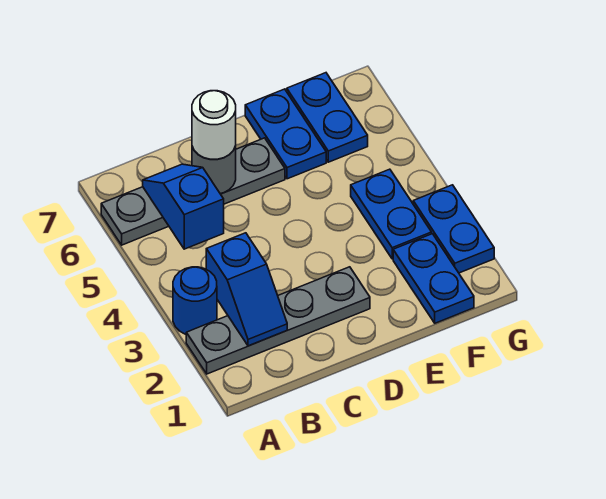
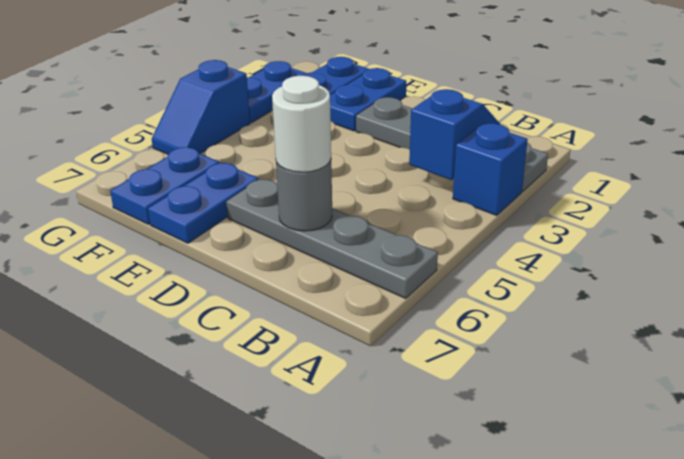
blue round brick A3 level 1 -> blue brick A3 level 1
blue slope B5:B6 level 2 top 5 -> blue slope G4:G5 level 1 top 4
blue plate F3:F4 level 1 -> blue plate E1:E2 level 1

